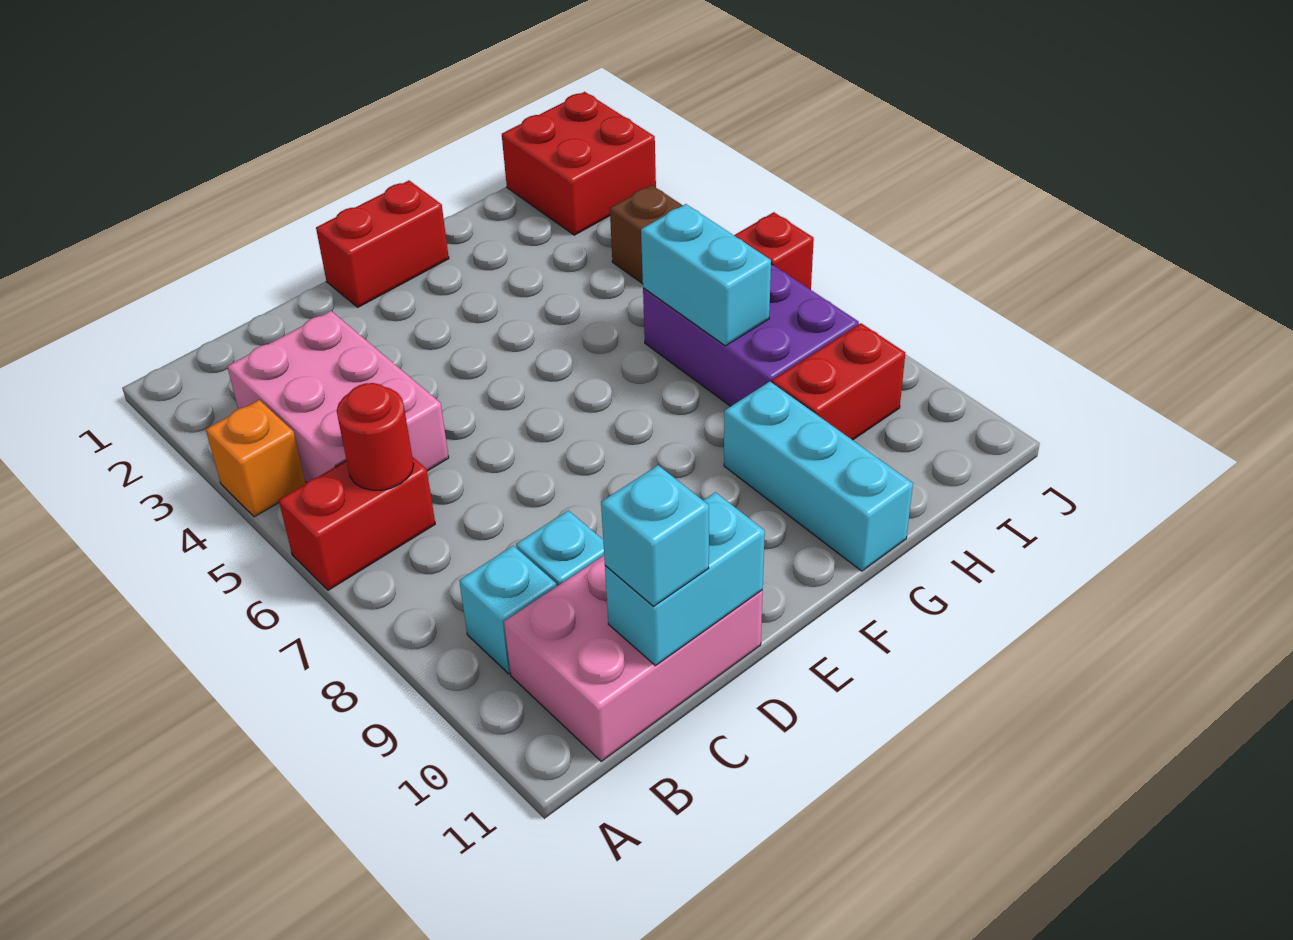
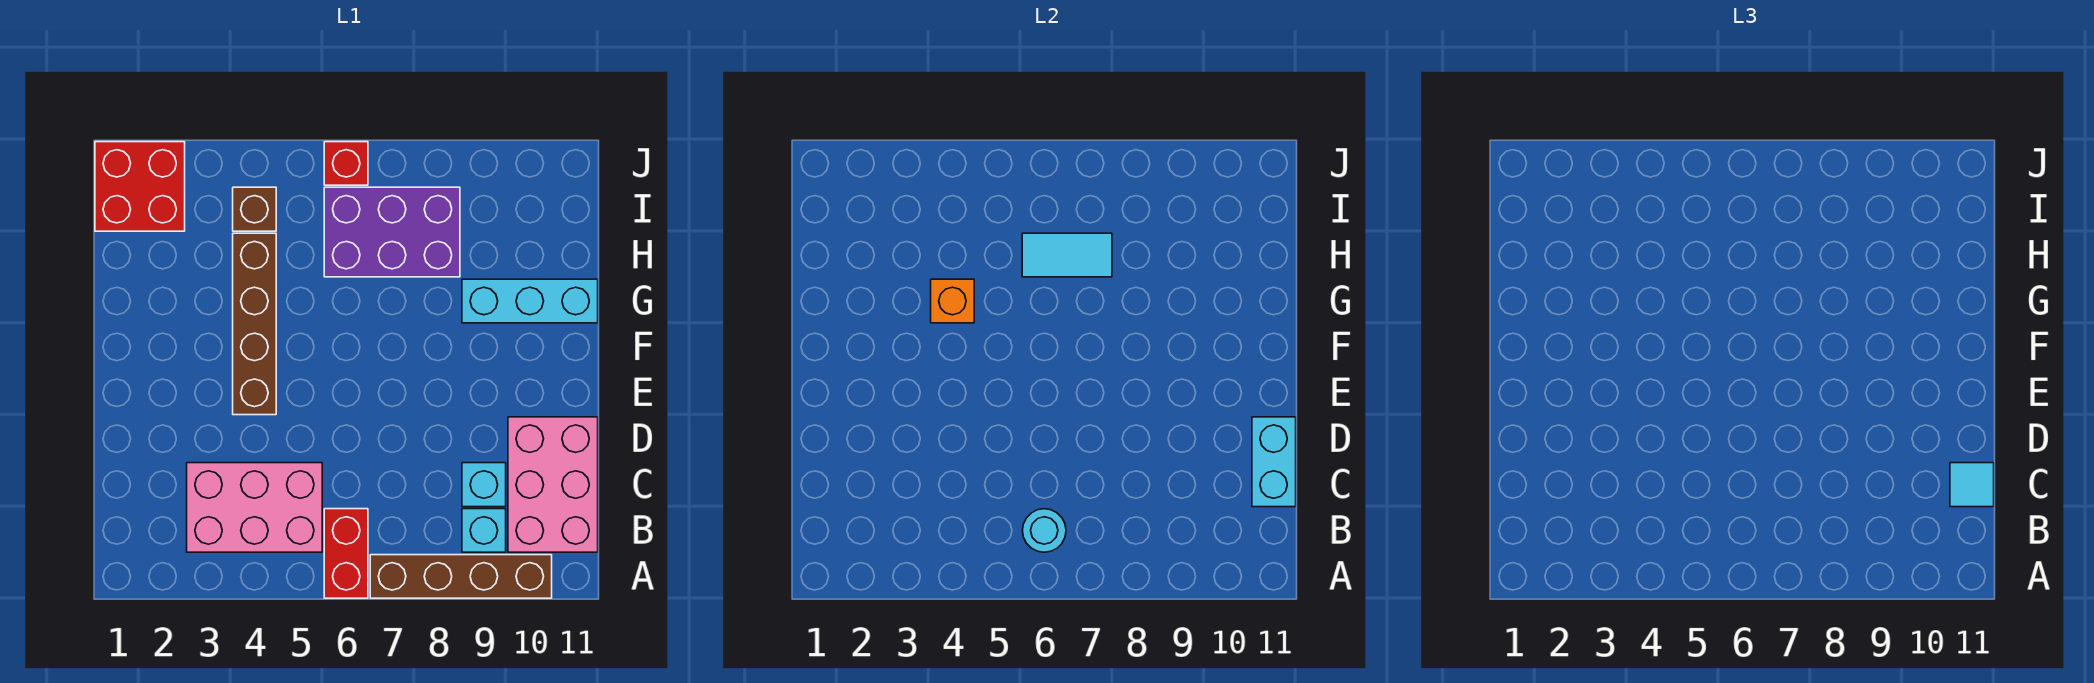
orange brick A4 level 1 -> orange brick G4 level 2
none -> brown brick A7:A10 level 1
red round brick B6 level 2 -> cyan round brick B6 level 2
cyan brick C11 level 3 -> cyan tile C11 level 3
red brick E1:F1 level 1 -> none
none -> brown brick E4:H4 level 1
cyan brick H6:H7 level 2 -> cyan tile H6:H7 level 2
red brick H9:I9 level 1 -> none

